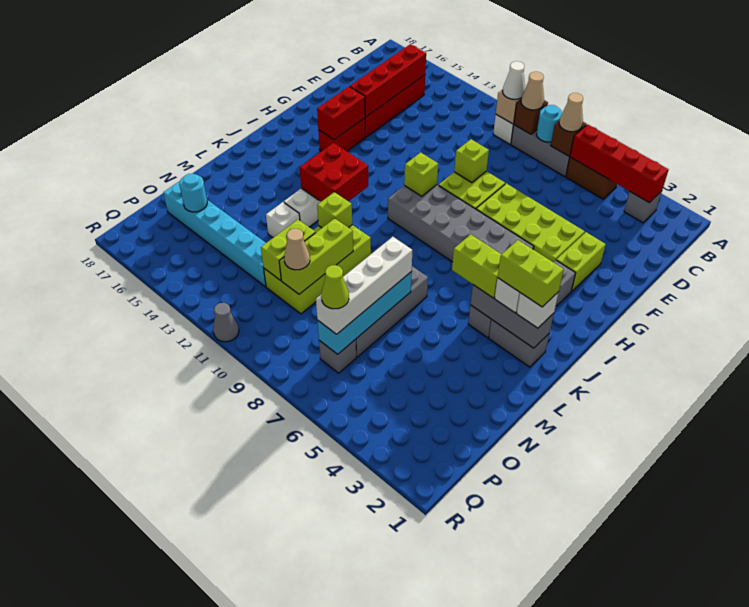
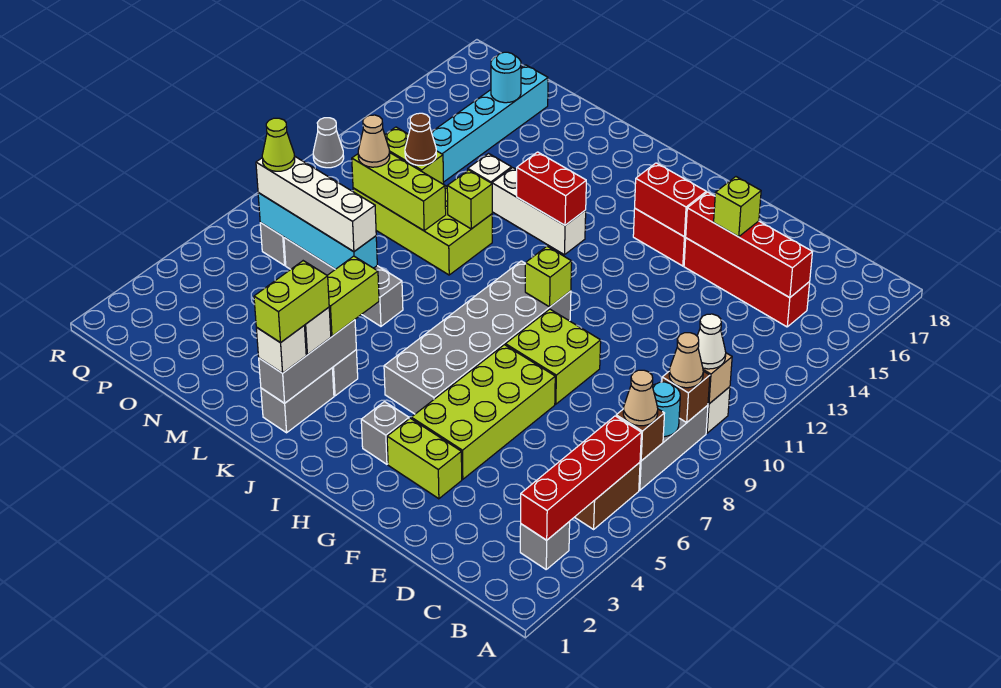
lime brick F9 level 2 -> lime brick E15 level 3
red brick J12:K13 level 2 -> red brick J13:K13 level 2
none -> brown cone N11 level 3

